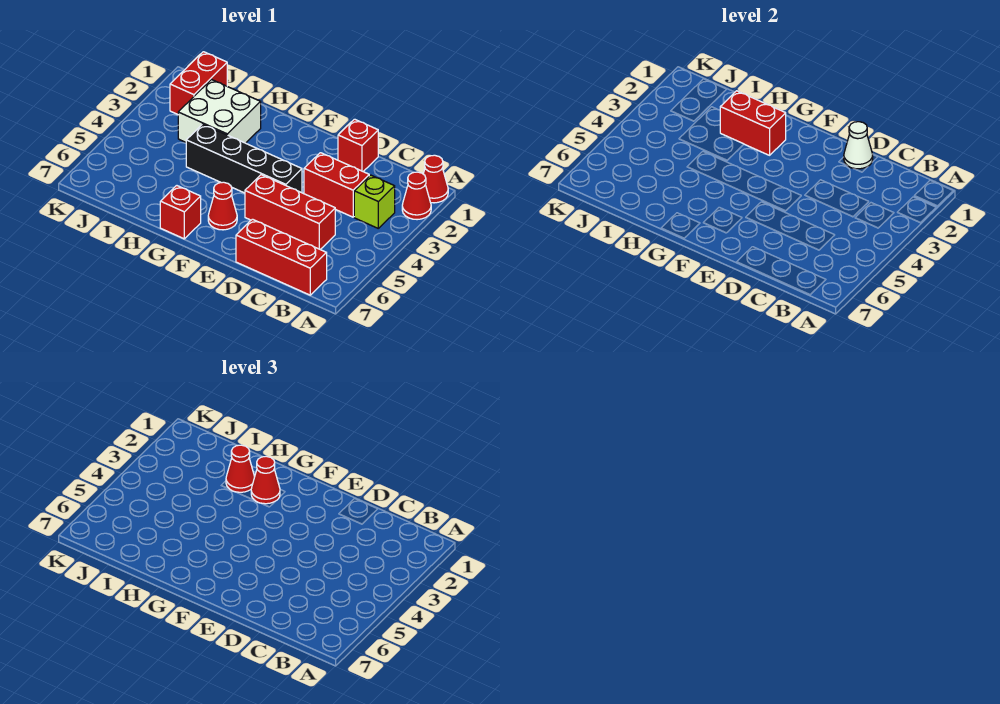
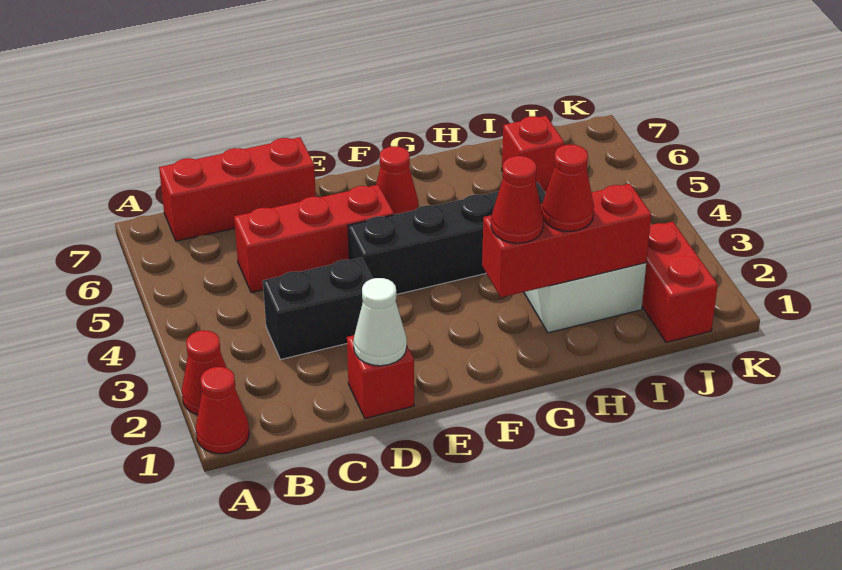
lime brick B3 level 1 -> none
red brick C3:D3 level 1 -> black brick C3:D3 level 1
red brick G2:H2 level 2 -> red brick G2:I2 level 2
red brick G7 level 1 -> red brick I6 level 1

